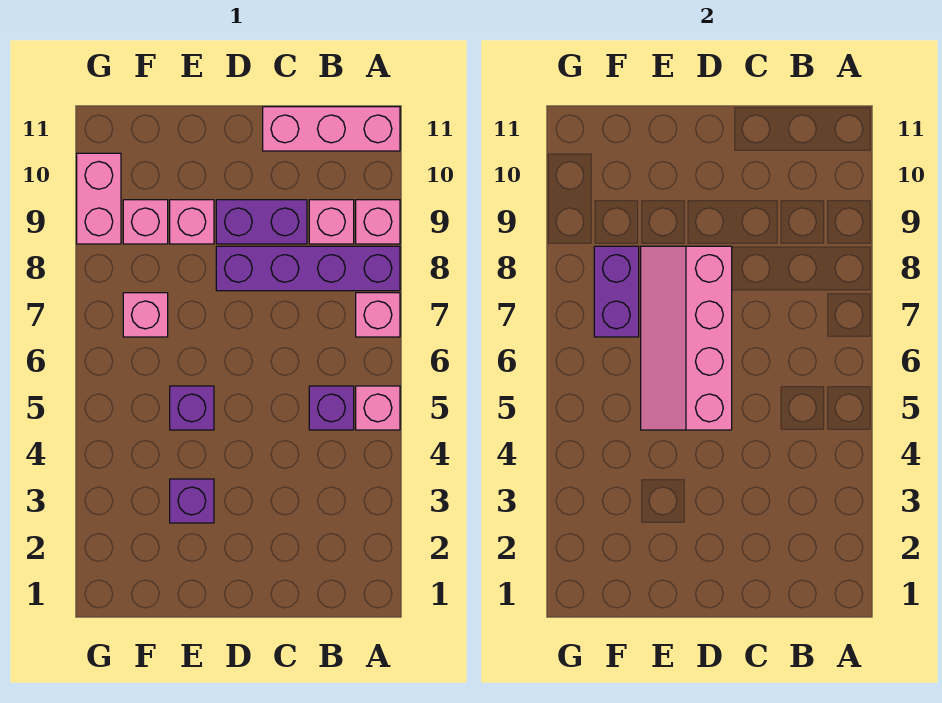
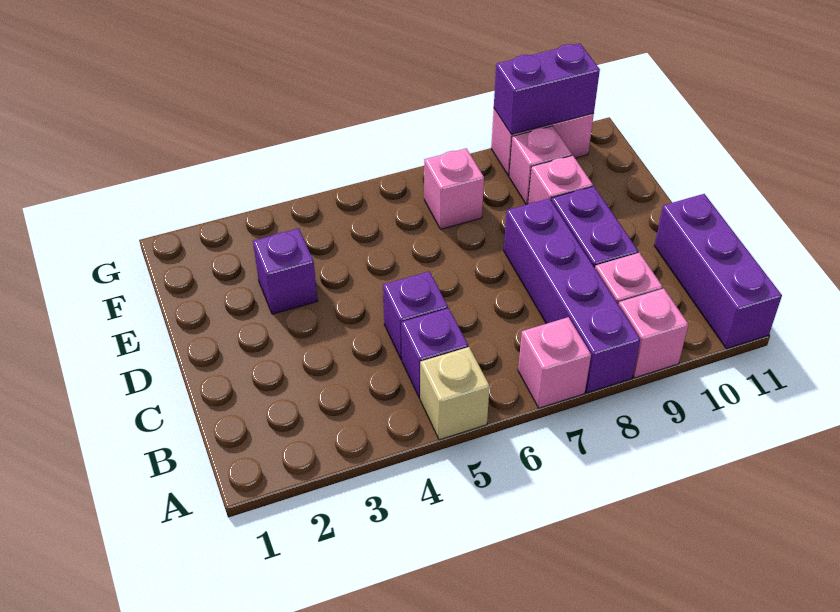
pink brick A5 level 1 -> tan brick A5 level 1
pink brick A11:C11 level 1 -> purple brick A11:C11 level 1
pink slope D5:E8 level 2 top D -> none
purple brick E5 level 1 -> purple brick C5 level 1
purple brick F7:F8 level 2 -> purple brick G9:G10 level 2

